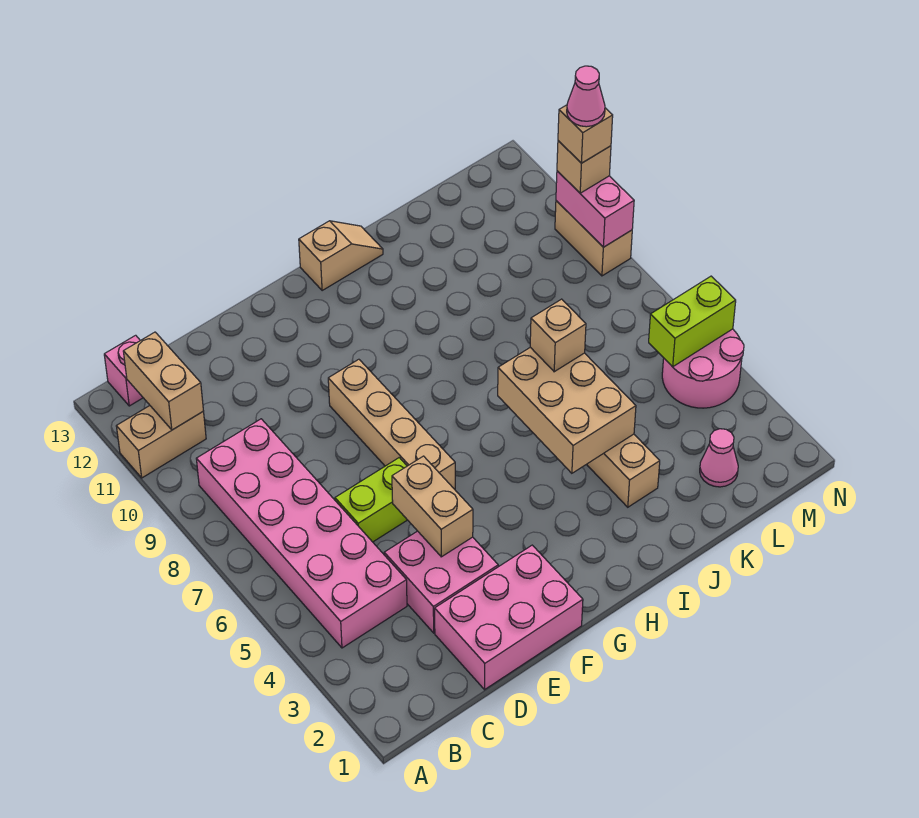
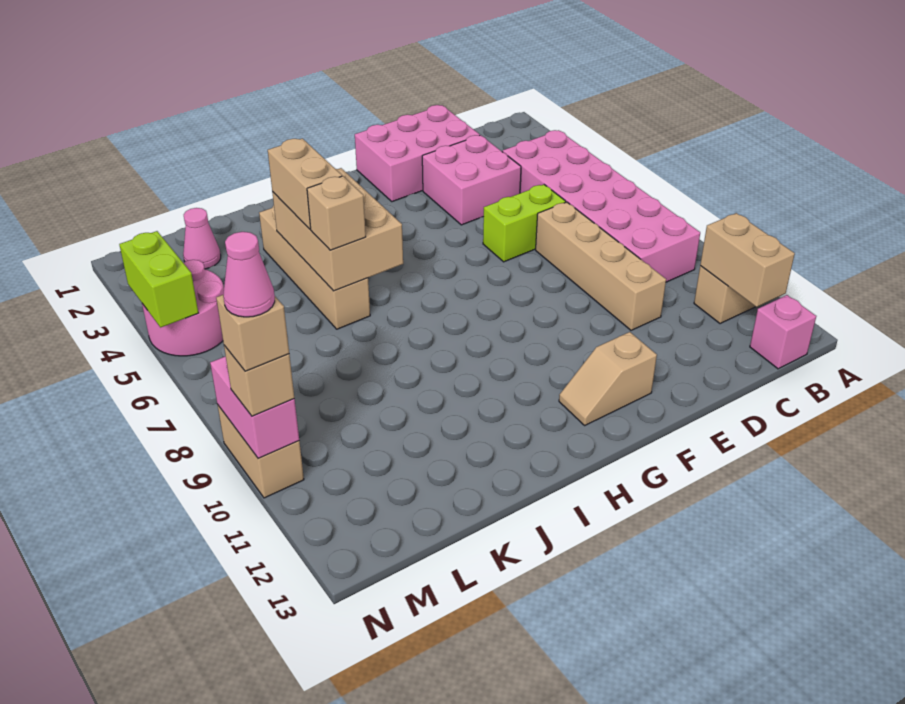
tan brick E4:E5 level 2 -> tan brick J4:J5 level 3
tan brick F6:F9 level 1 -> tan brick D7:D10 level 1
tan slope H13:I13 level 1 top H -> tan slope F12:G12 level 1 top F
lime brick M5:N5 level 2 -> lime brick N4:N5 level 2

